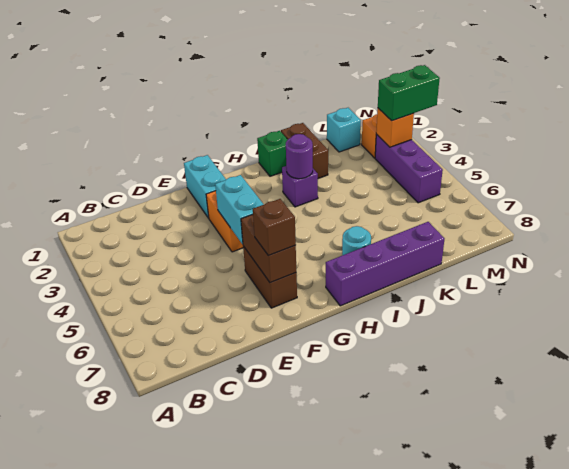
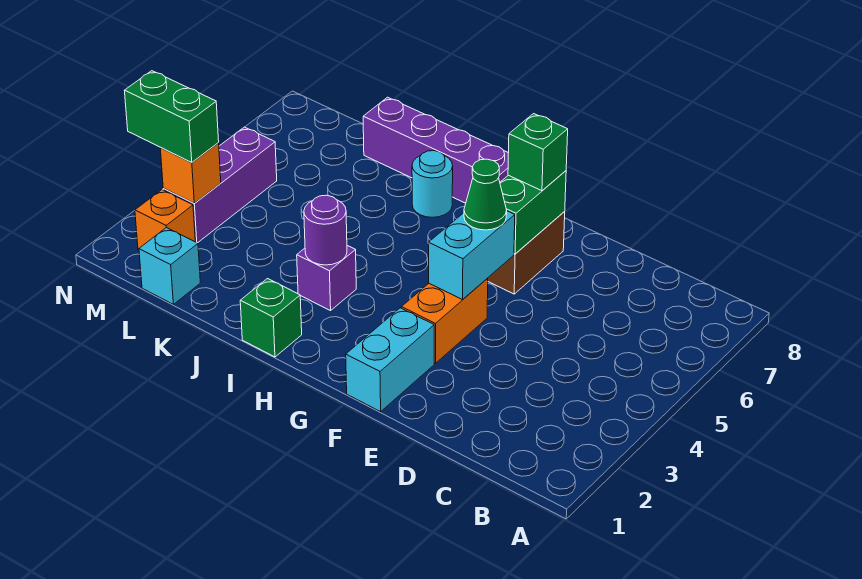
none -> green cone F5 level 3
brown brick F6:F7 level 2 -> green brick F6:F7 level 2
brown brick F7 level 3 -> green brick F7 level 3
brown brick J1:J2 level 1 -> none

